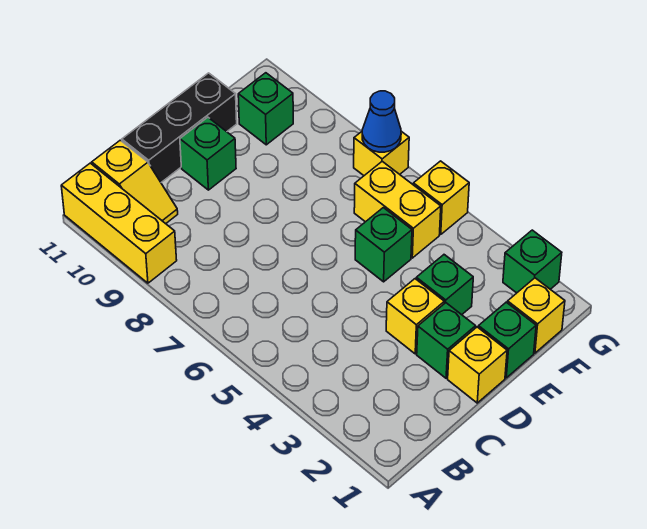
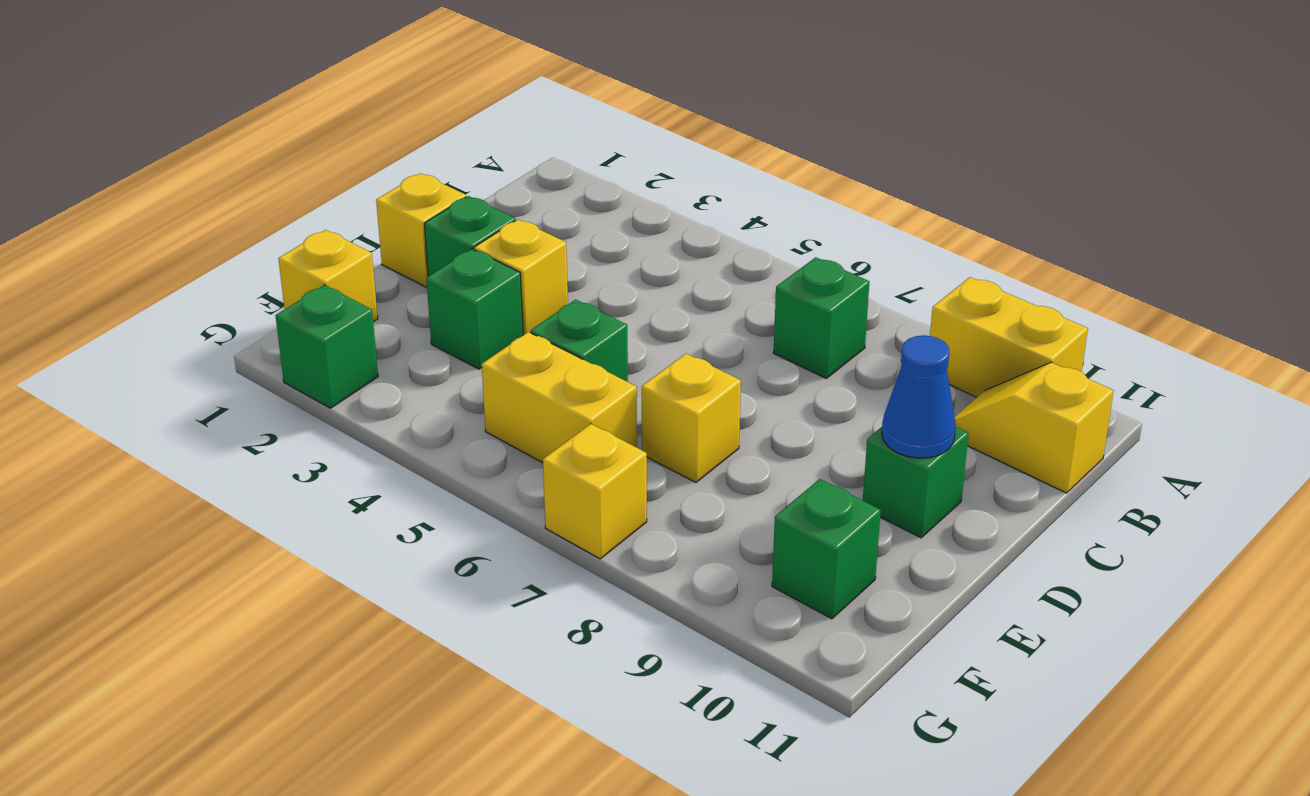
yellow brick A9:A11 level 1 -> yellow brick A9:A10 level 1
black brick C11:E11 level 1 -> none
green brick E1 level 1 -> green brick B7 level 1
yellow brick G5 level 1 -> yellow brick E7 level 1
blue cone G7 level 2 -> blue cone D10 level 2

